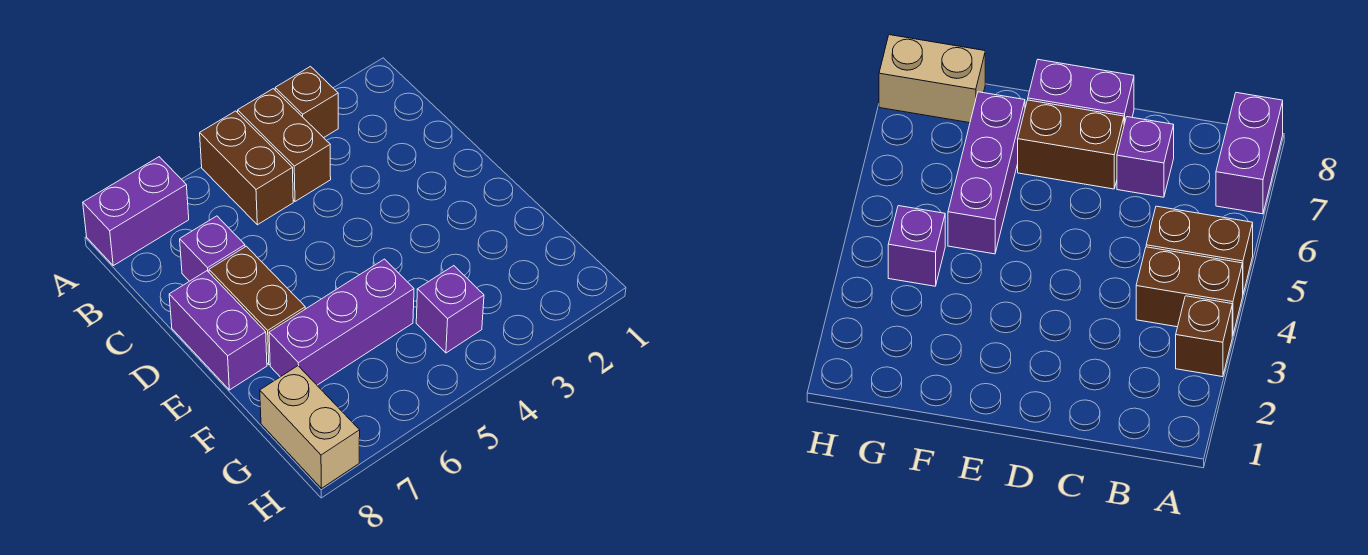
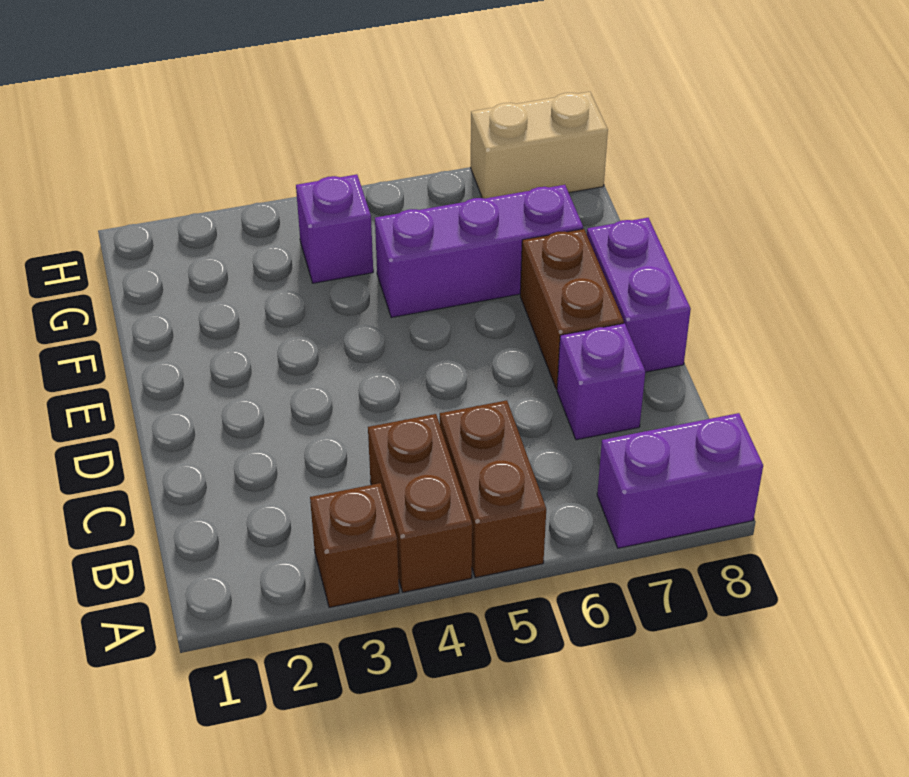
tan brick G8:H8 level 1 -> tan brick H7:H8 level 1

